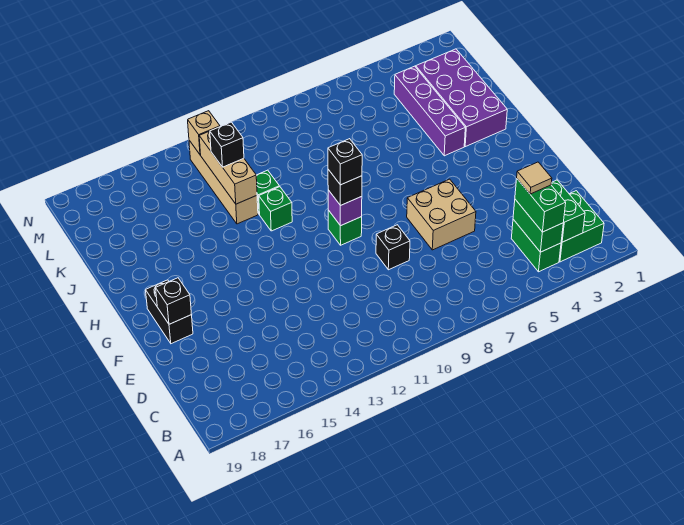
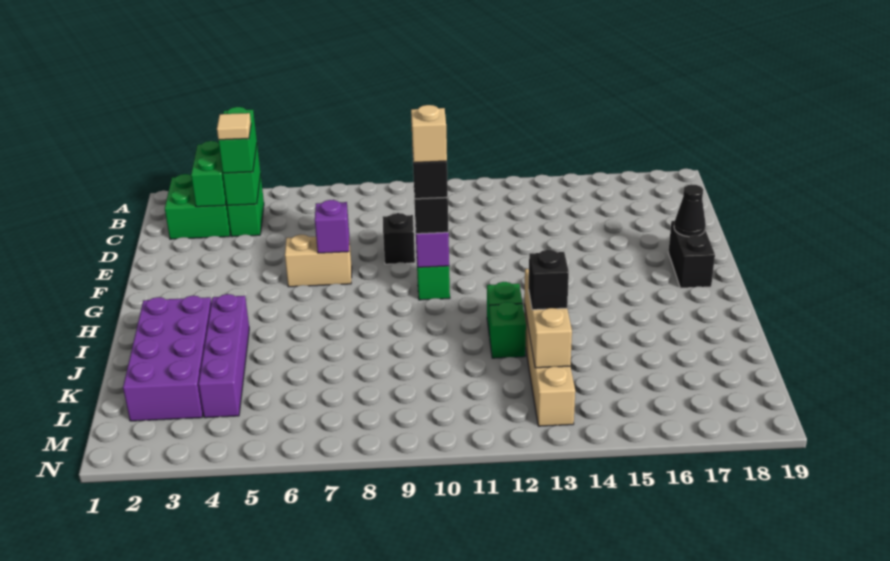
tan brick E6:F7 level 1 -> tan brick F6:F7 level 1
none -> purple brick F7 level 2
black brick F18 level 2 -> black cone F18 level 2
tan brick M13 level 2 -> tan brick G10 level 5

